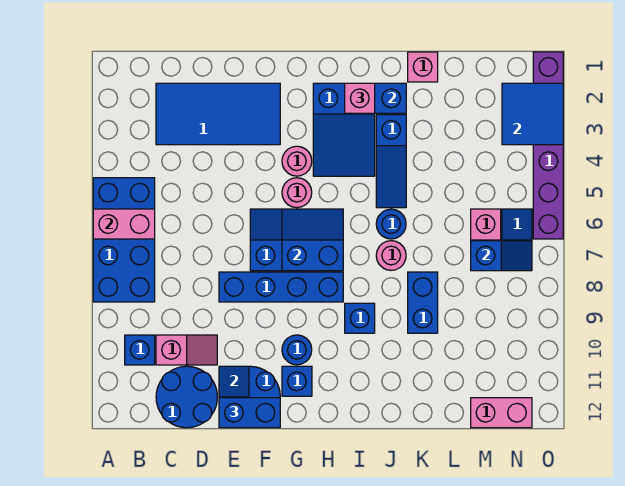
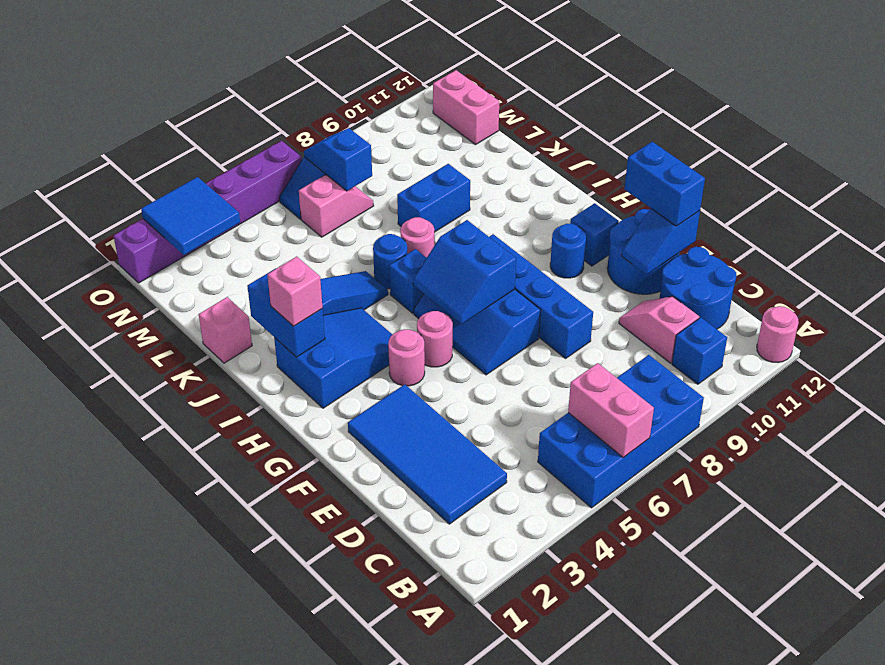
none -> pink round brick A12 level 1
blue brick I9 level 1 -> blue brick I6 level 1

